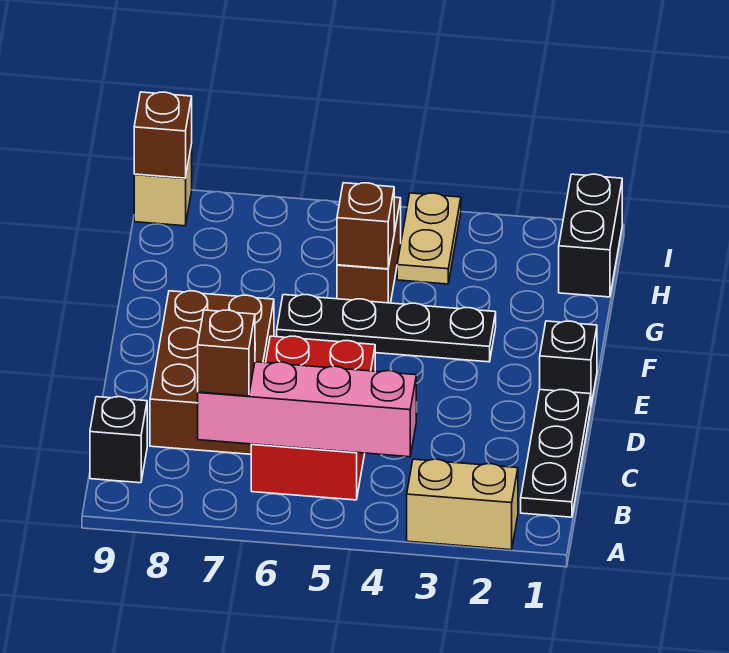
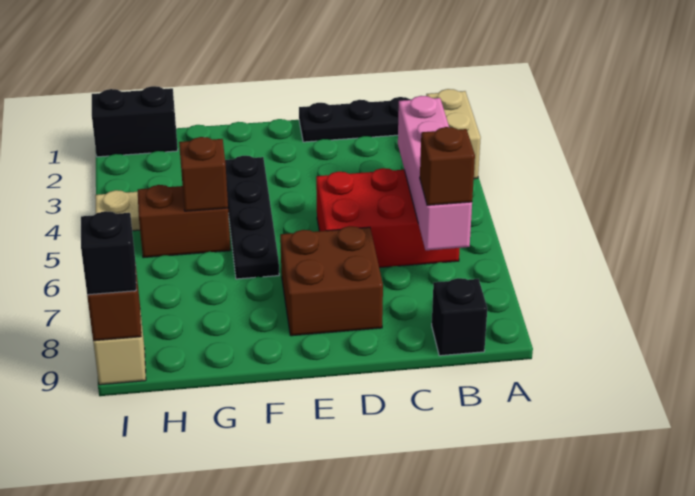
brown brick C7:E8 level 1 -> brown brick D7:E8 level 1
black brick E1 level 1 -> black brick I9 level 3

